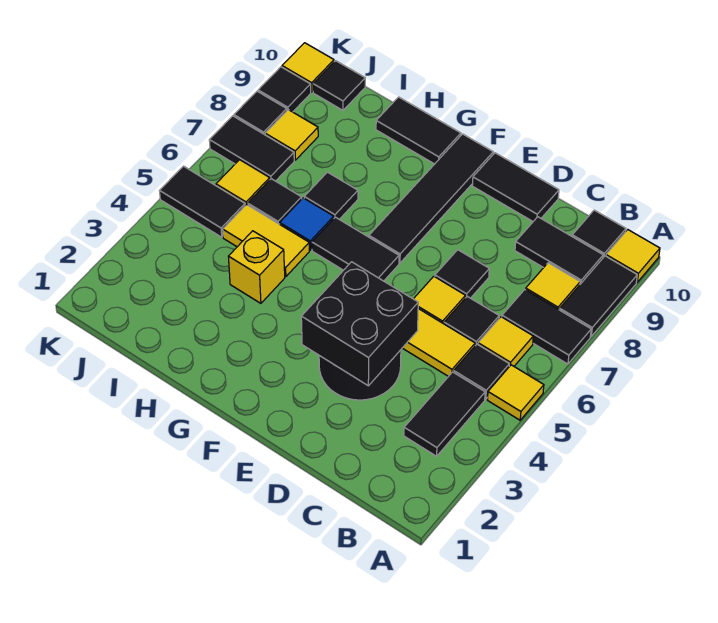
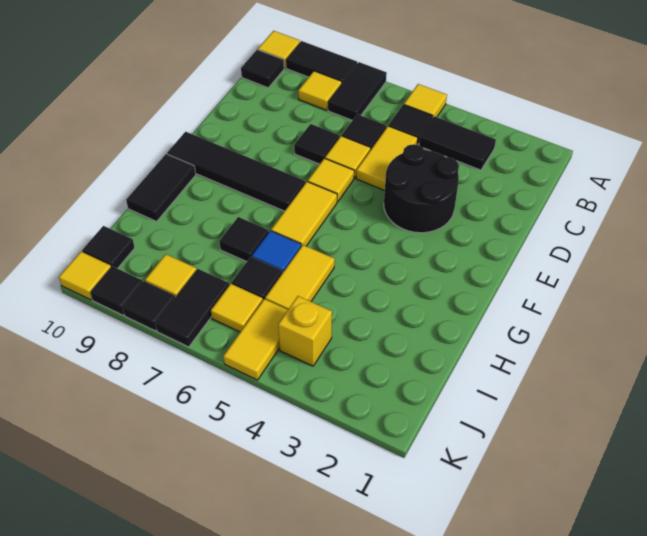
yellow tile B6 level 1 -> yellow tile E6 level 1
black tile B9:C9 level 1 -> none
black brick D3:E4 level 2 -> none
black tile D10:E10 level 1 -> none
black tile F6:G6 level 1 -> yellow tile F6:G6 level 1
yellow brick H4 level 1 -> yellow brick J4 level 1
black tile J5:K5 level 1 -> yellow tile J5:K5 level 1

